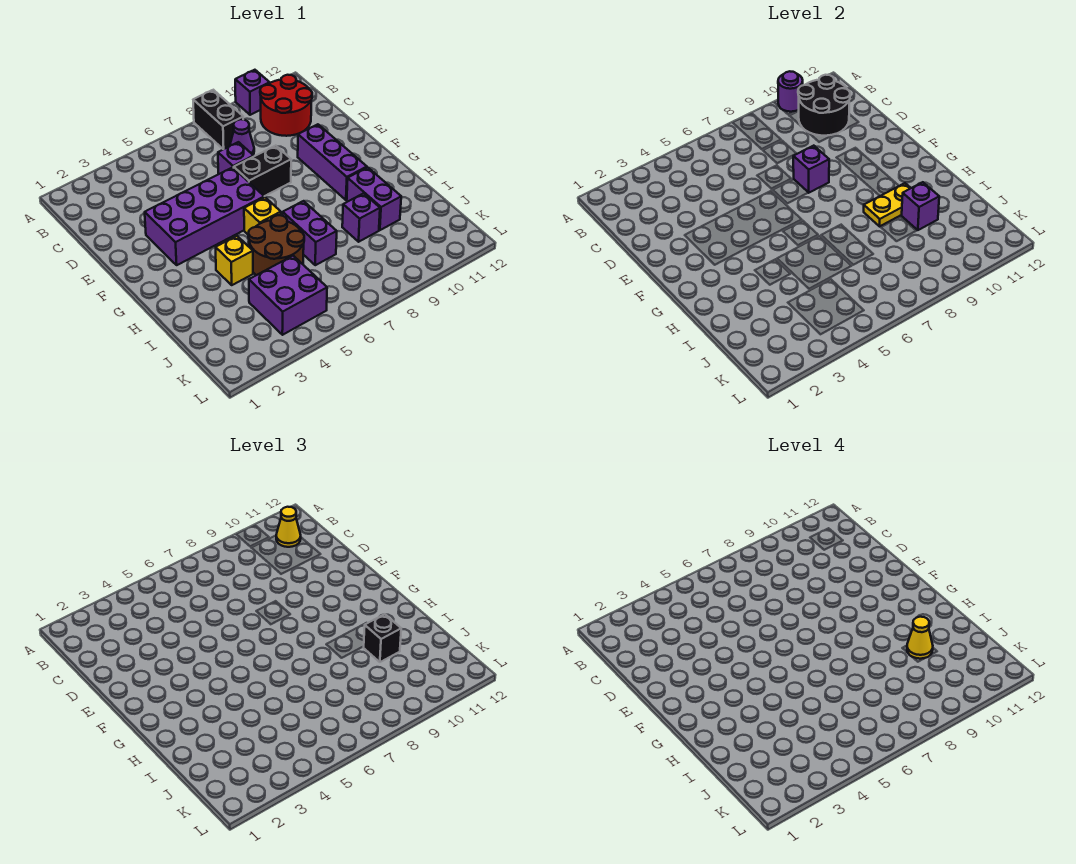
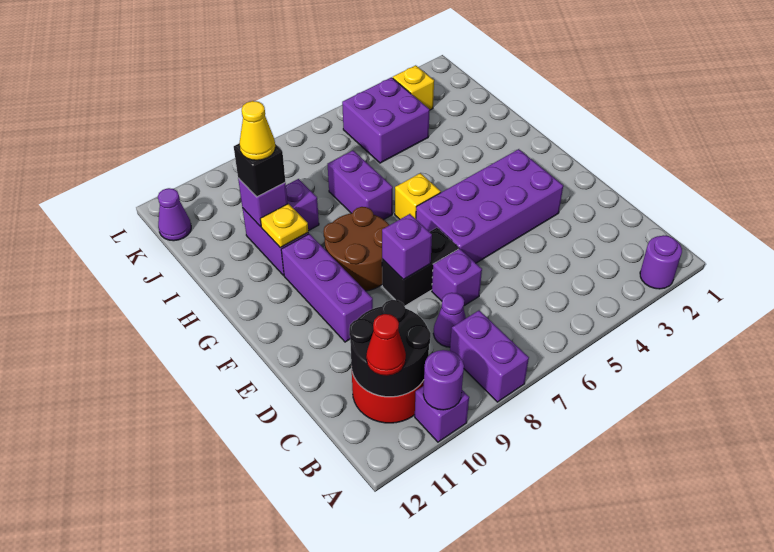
none -> purple round brick A2 level 1
black brick A8:B8 level 1 -> purple brick A8:B8 level 1
yellow cone B11 level 3 -> red cone B11 level 3
yellow brick H4 level 1 -> yellow brick K3 level 1
brown round brick H5:I6 level 1 -> brown round brick F8:G9 level 1
yellow plate H9:H10 level 2 -> yellow plate H10 level 2
none -> purple cone K12 level 1

